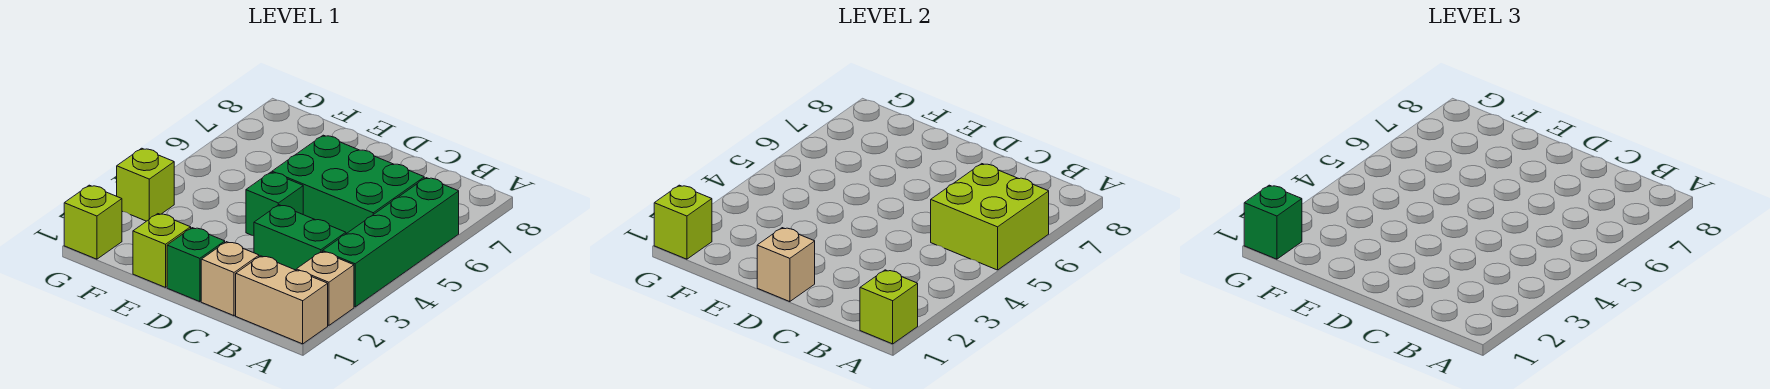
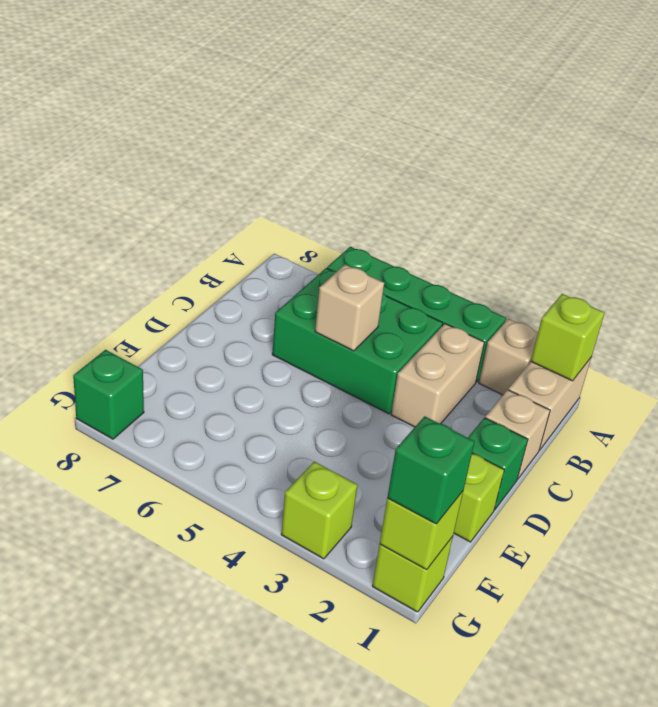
lime brick A5:B6 level 2 -> none
green brick B3:C3 level 1 -> tan brick B3:C3 level 1
green brick B5:D6 level 1 -> green brick B4:C6 level 1
tan brick D1 level 2 -> tan brick C5 level 2
green brick D4 level 1 -> green brick G8 level 1

